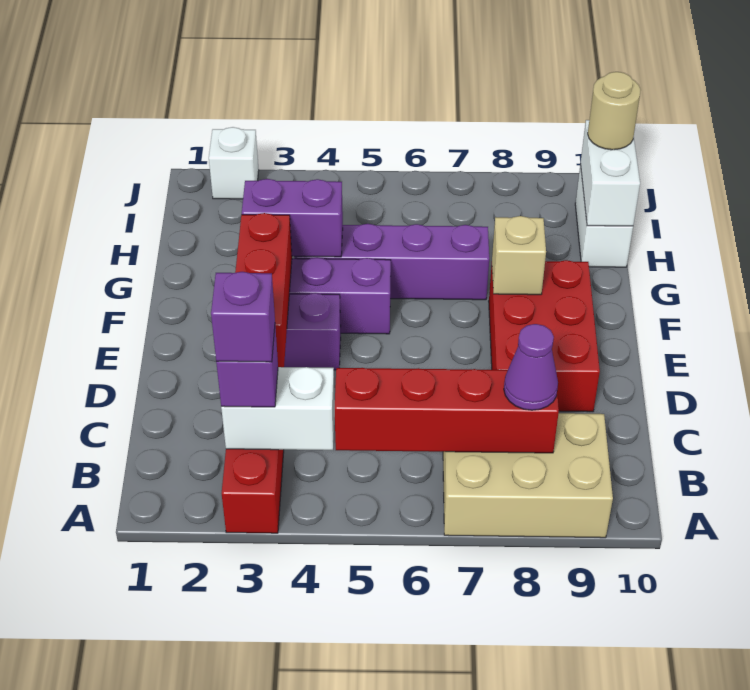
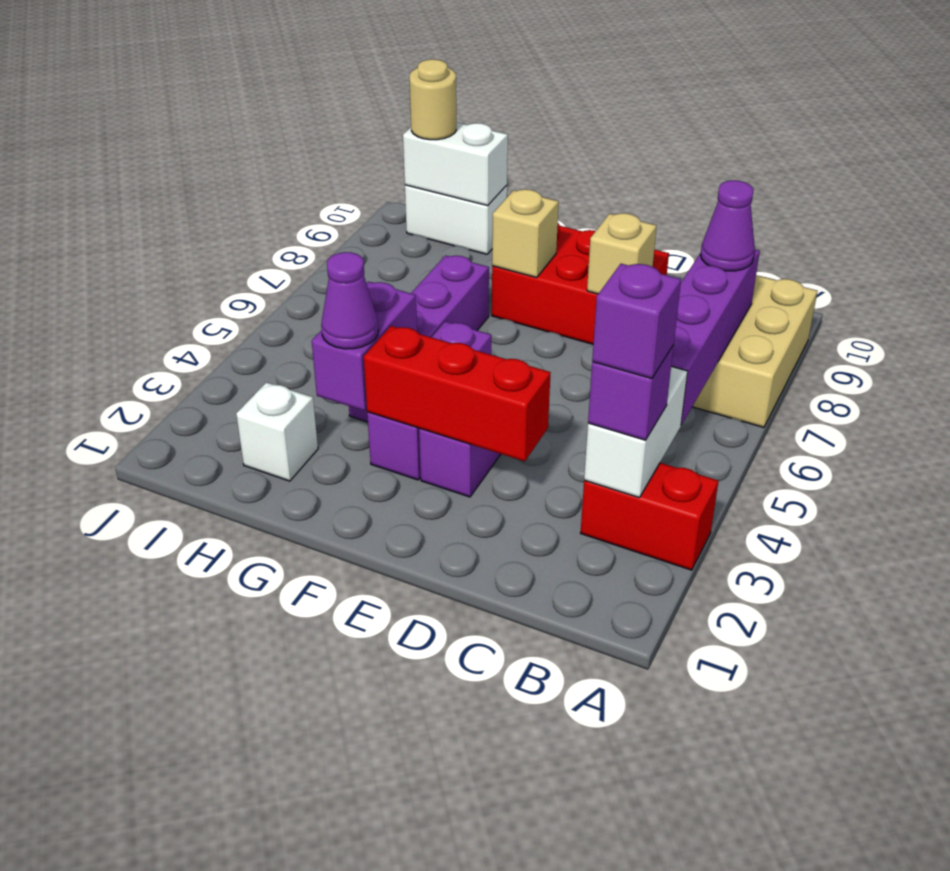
red brick B5:B8 level 2 -> purple brick B5:B8 level 2
none -> tan brick D8 level 2
none -> purple cone G3 level 3
white brick J2 level 1 -> white brick H2 level 1

